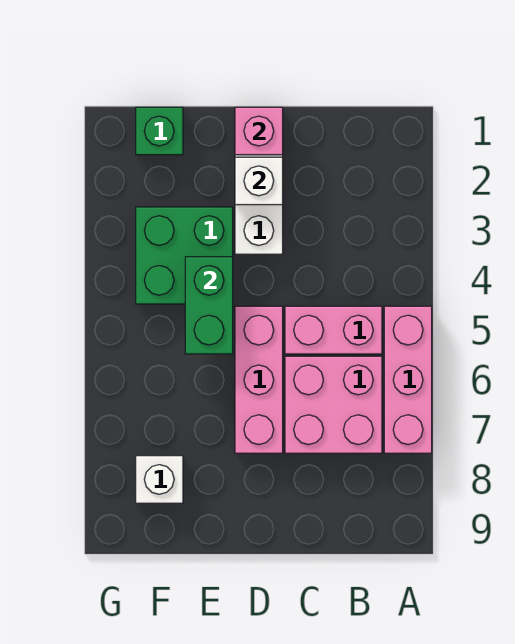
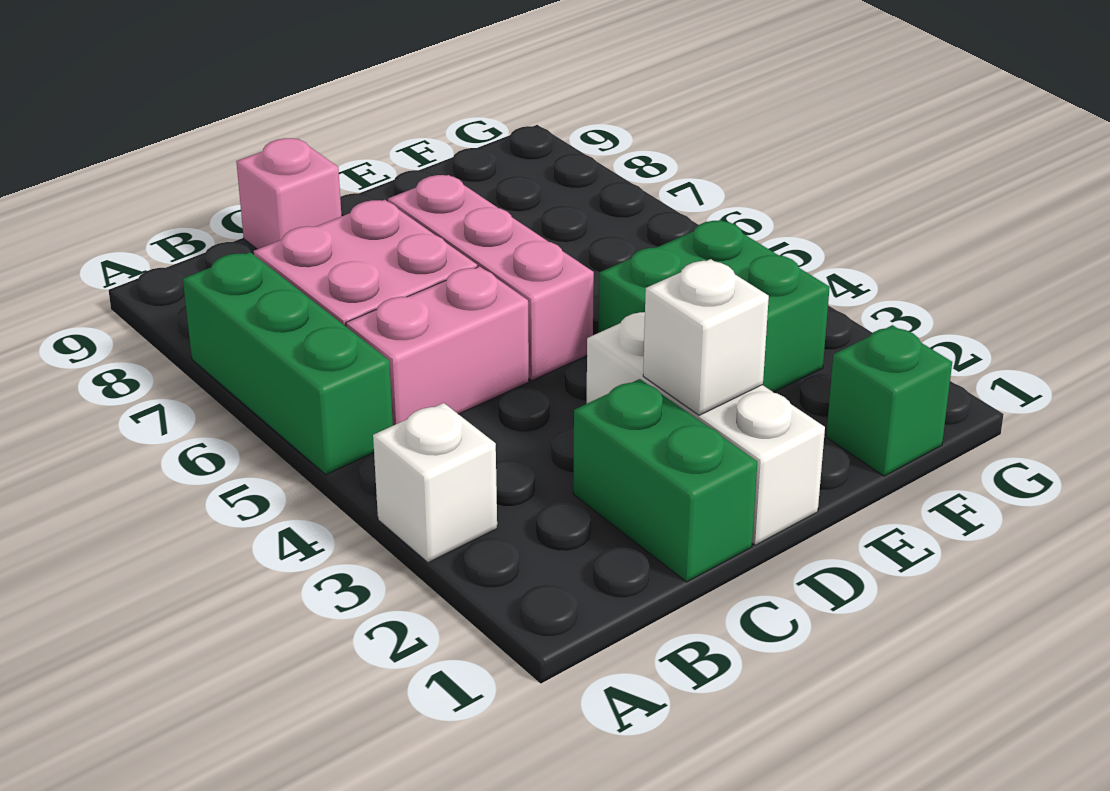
pink brick A5:A7 level 1 -> green brick A5:A7 level 1
pink brick D1 level 2 -> pink brick C9 level 1
green brick E4:E5 level 2 -> green brick C1:C2 level 1
white brick F8 level 1 -> white brick A3 level 1

